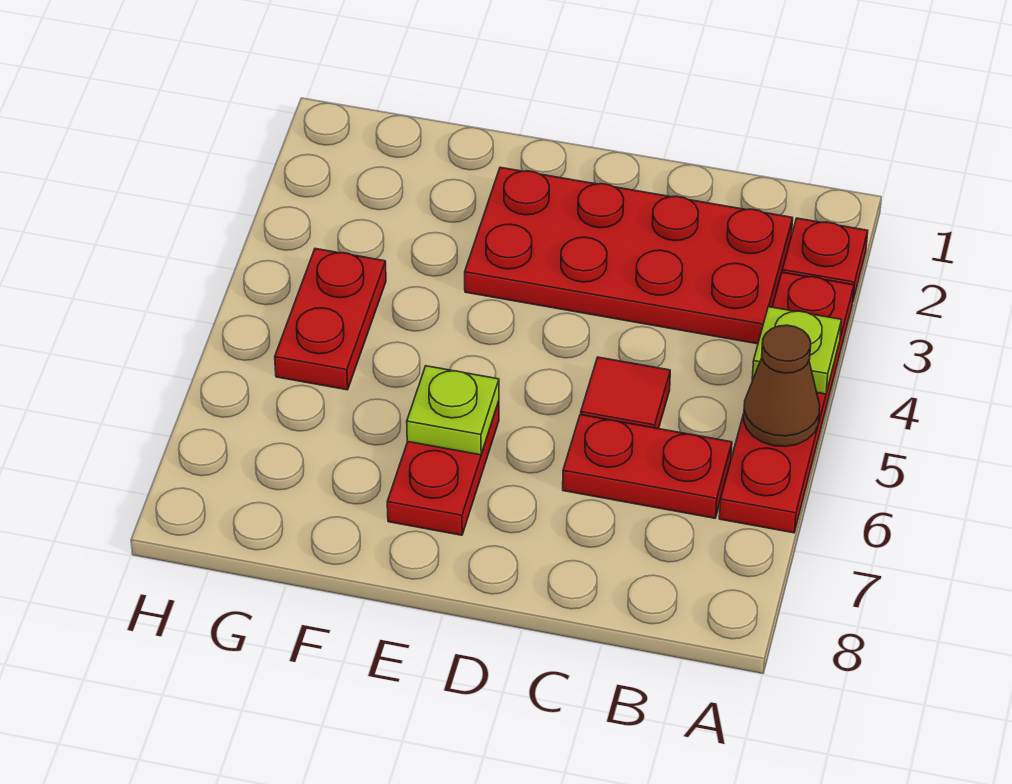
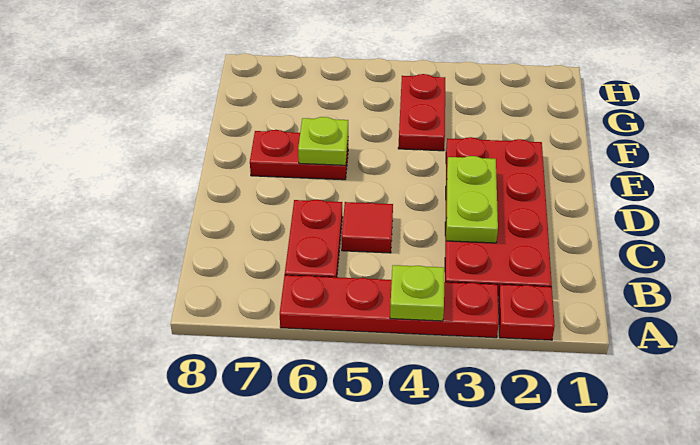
brown cone A5 level 2 -> none
none -> lime plate C3:D3 level 2
red plate G4:G5 level 1 -> red plate F4:G4 level 1

